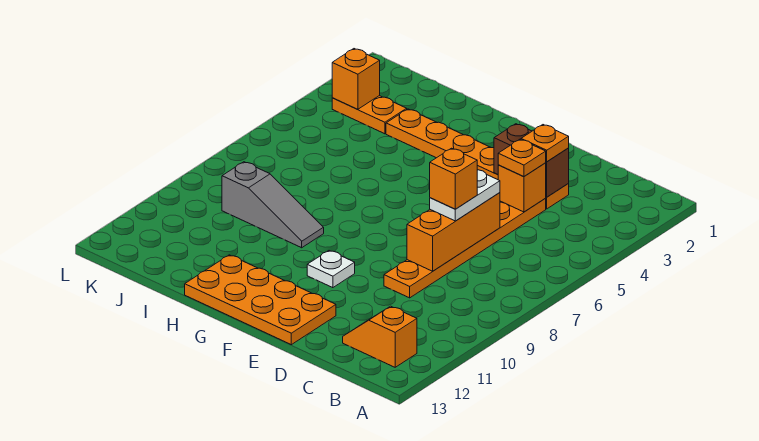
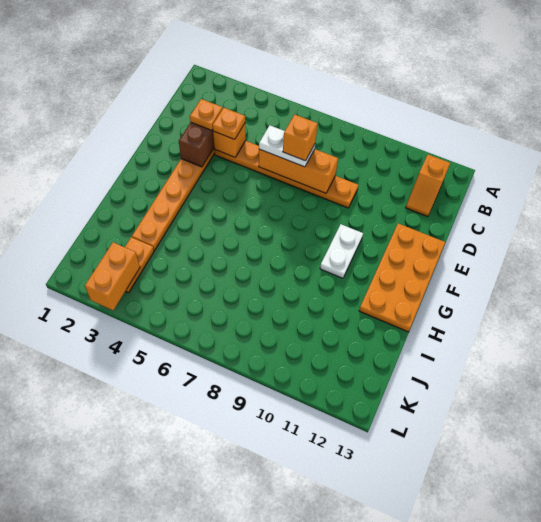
white plate F10 level 1 -> white plate F10:G10 level 1
grey slope H9:J9 level 1 top J -> none
orange brick K3 level 2 -> orange brick K3:L3 level 2

